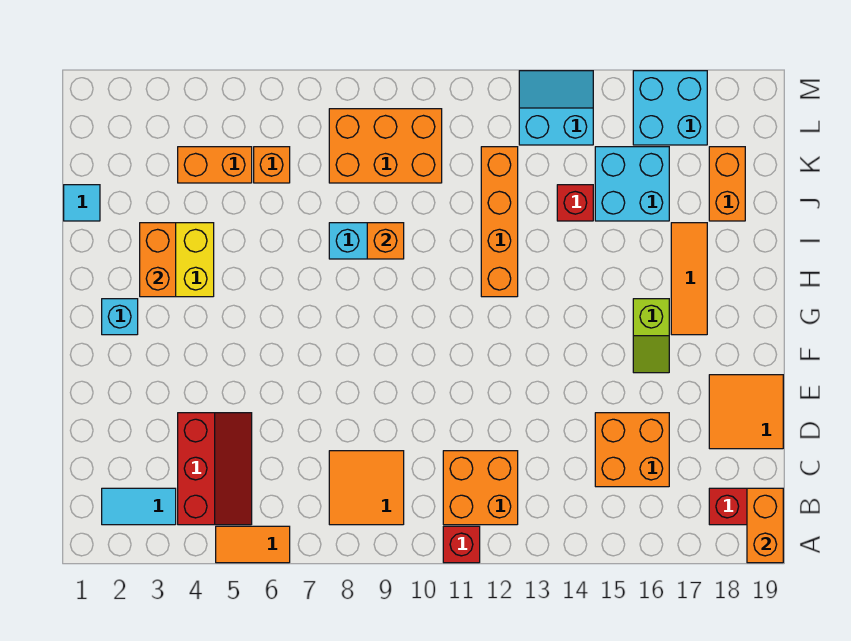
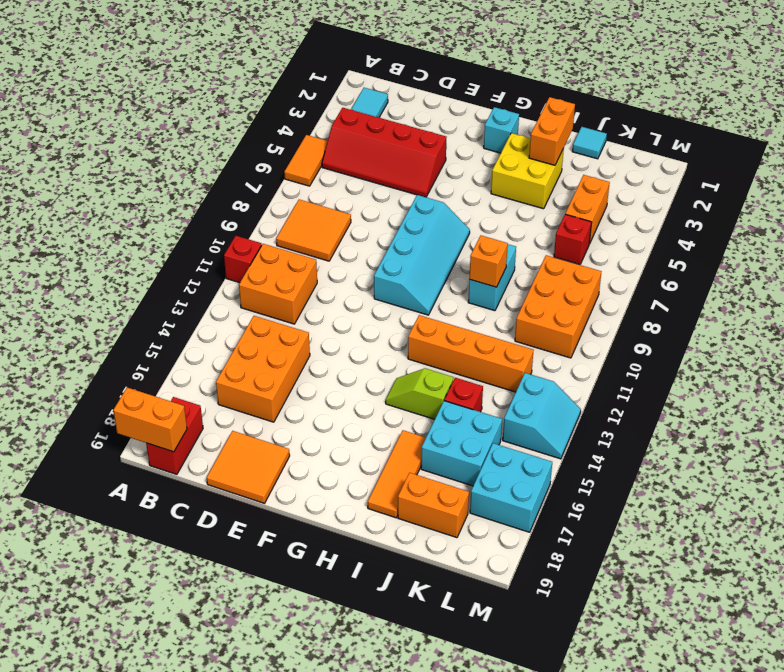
red slope B4:D5 level 1 top 4 -> red slope B4:E5 level 1 top 4
orange brick C15:D16 level 1 -> orange brick C14:D16 level 1
none -> cyan slope F7:G10 level 1 top F
lime slope F16:G16 level 1 top G -> lime slope H14:I14 level 1 top I
orange tile G17:I17 level 1 -> orange tile I16:I18 level 1
orange brick H3:I3 level 2 -> orange brick I2:I3 level 2
orange brick K6 level 1 -> red brick K6 level 1

